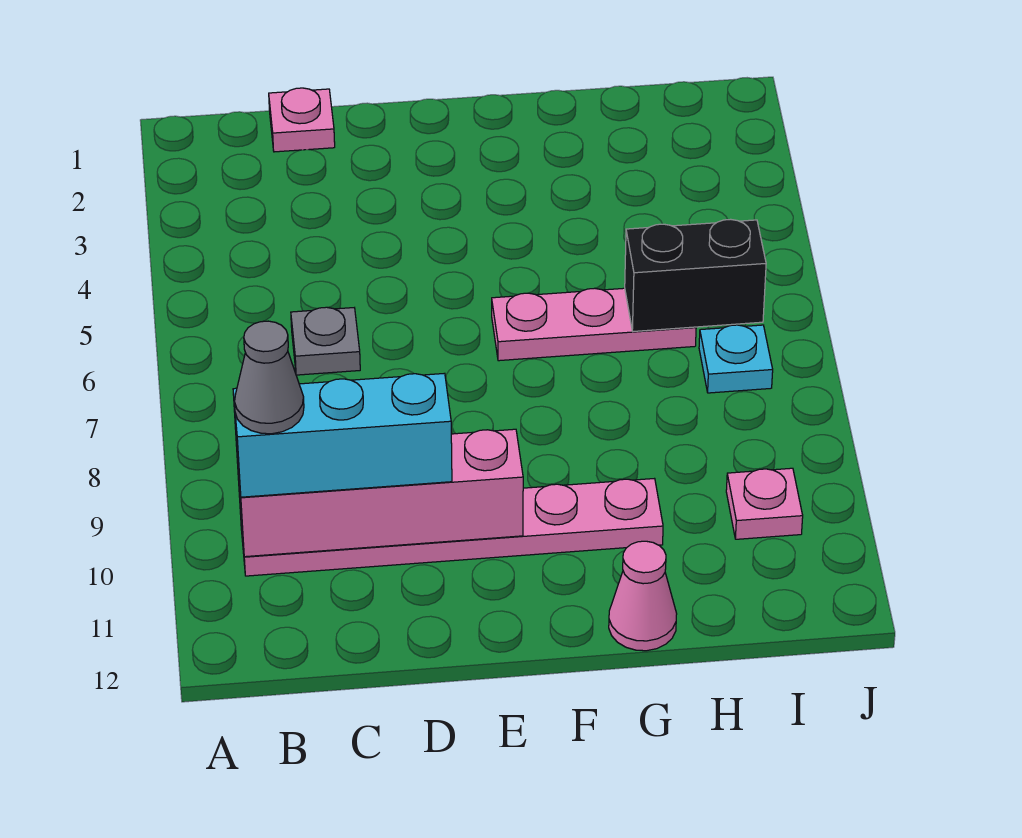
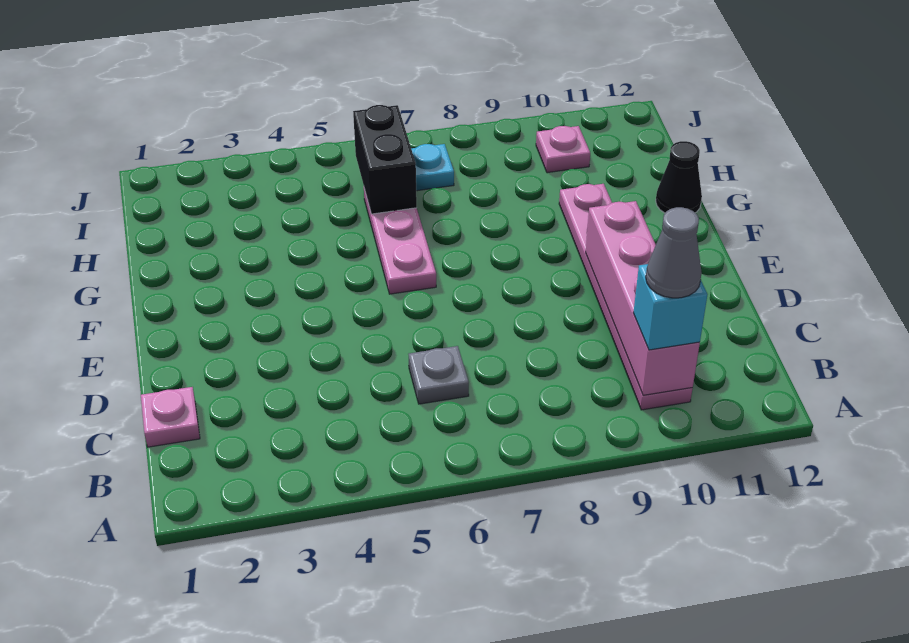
cyan brick B10:D10 level 3 -> cyan brick B10 level 3
pink cone G12 level 1 -> black cone G12 level 1

